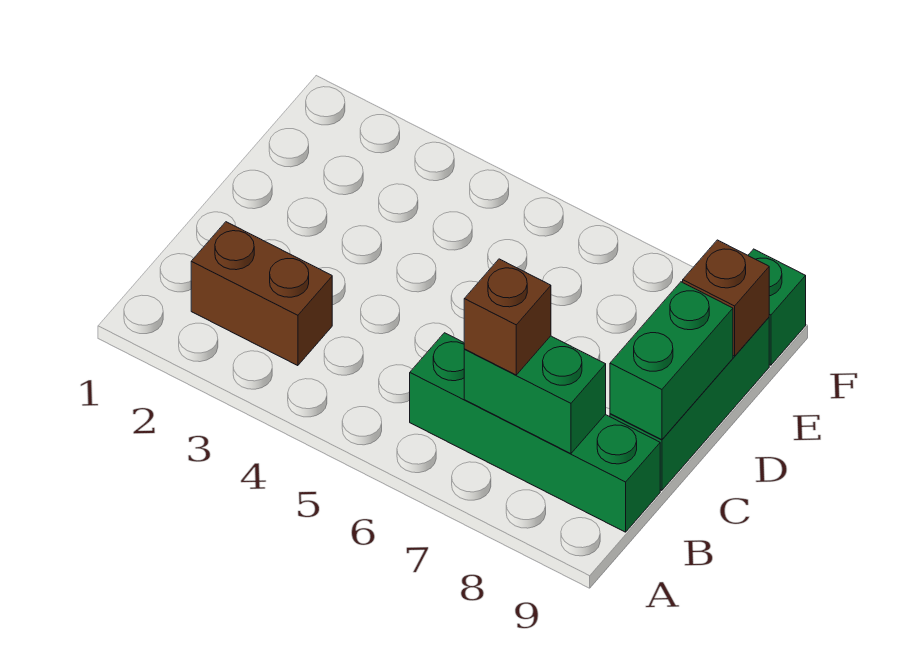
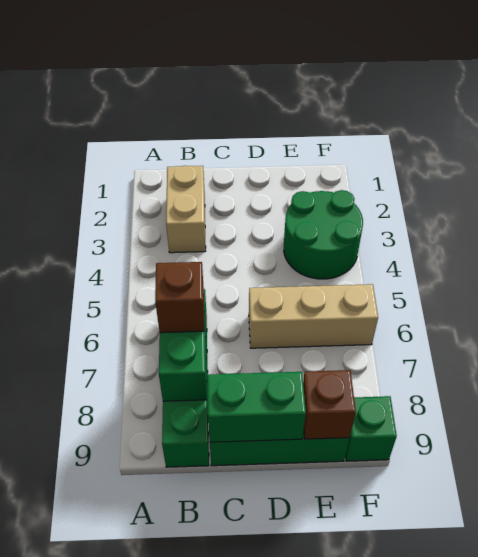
brown brick B2:B3 level 1 -> tan brick B2:B3 level 1
none -> tan brick D6:F6 level 1
none -> green round brick E3:F4 level 1

